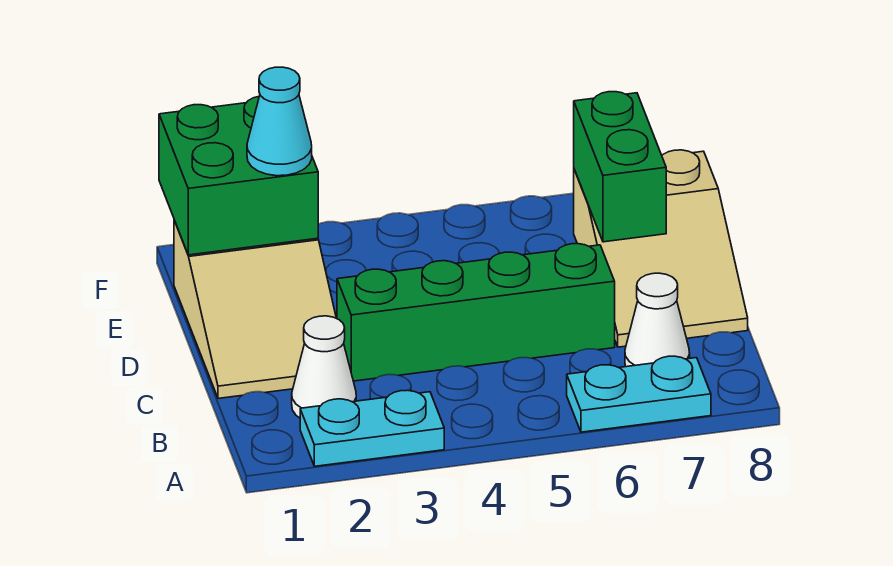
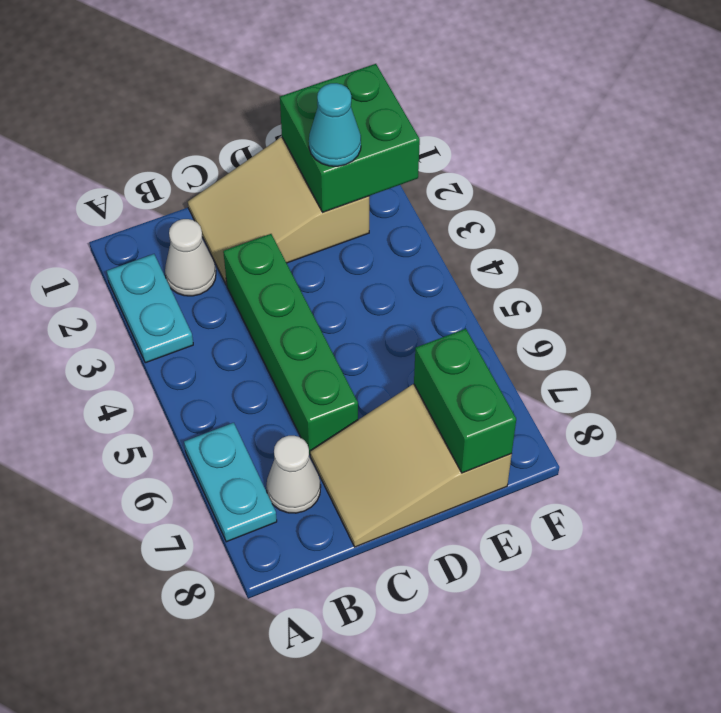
green brick D7:E7 level 2 -> green brick E7:E8 level 2

